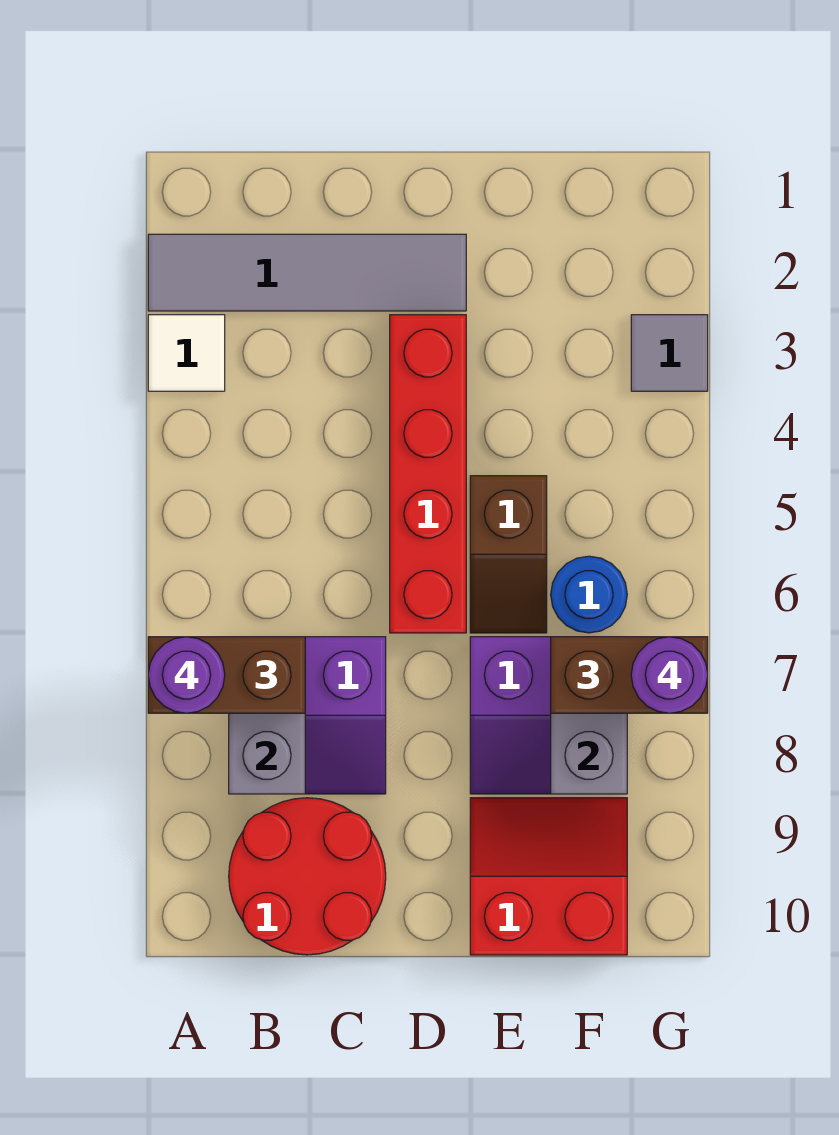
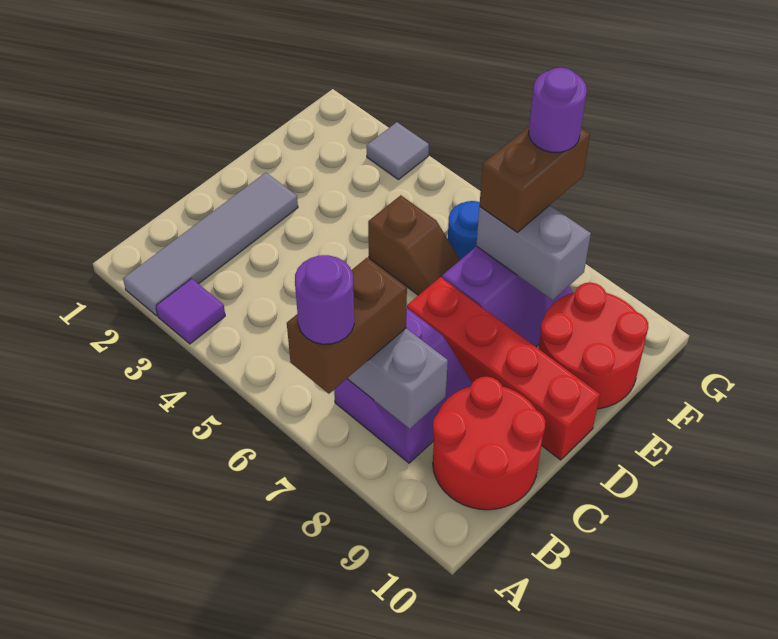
white tile A3 level 1 -> purple tile A3 level 1
red brick D3:D6 level 1 -> red brick D7:D10 level 1
red slope E9:F10 level 1 top 10 -> red round brick E9:F10 level 1

